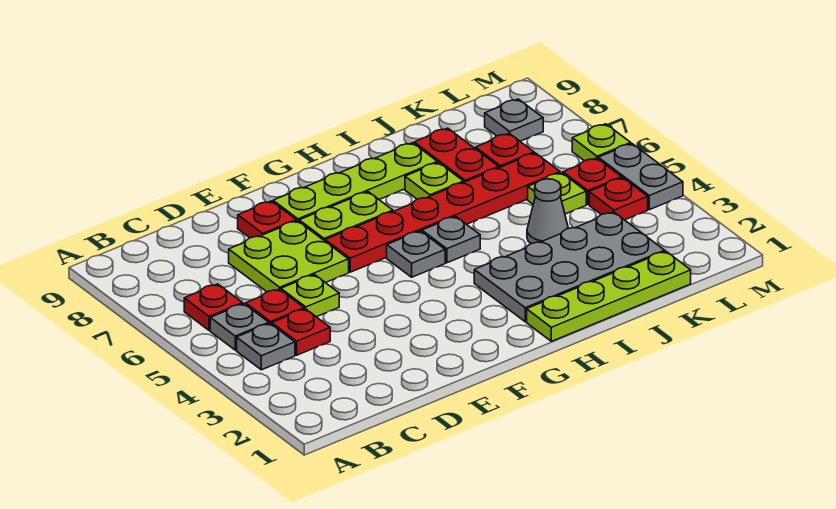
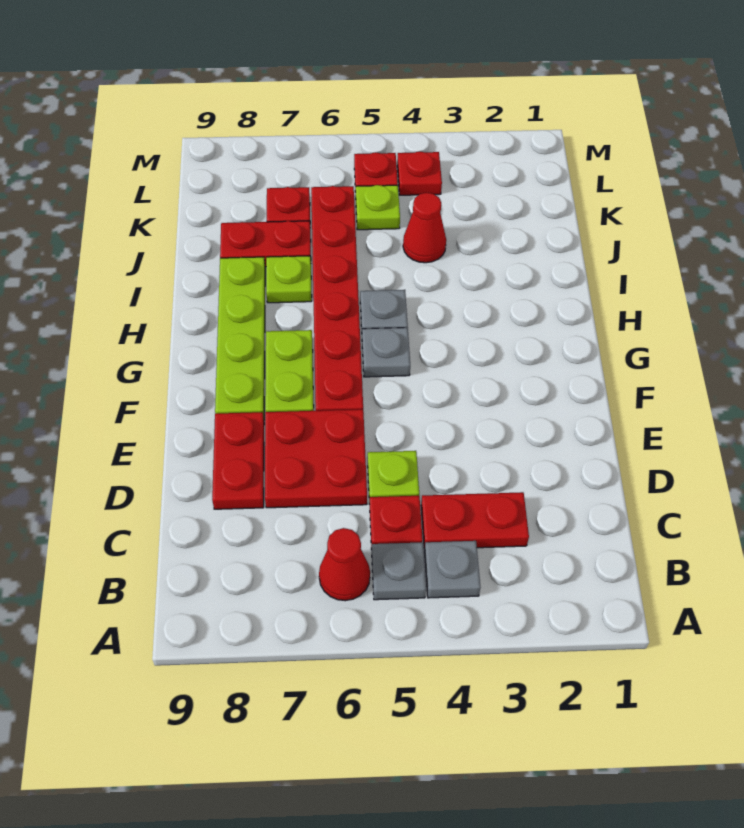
red plate B6 level 1 -> red cone B6 level 1
red plate C4 level 1 -> red plate C3:C4 level 1
lime plate D6:E7 level 1 -> red plate D6:E7 level 1
red plate E8 level 1 -> red plate D8:E8 level 1
lime plate H1:K1 level 1 -> none
grey plate H2:K3 level 1 -> none
grey cone J4 level 1 -> red cone J4 level 1
grey plate L8 level 1 -> none
grey plate M4:M5 level 1 -> none
lime plate M6 level 1 -> none

